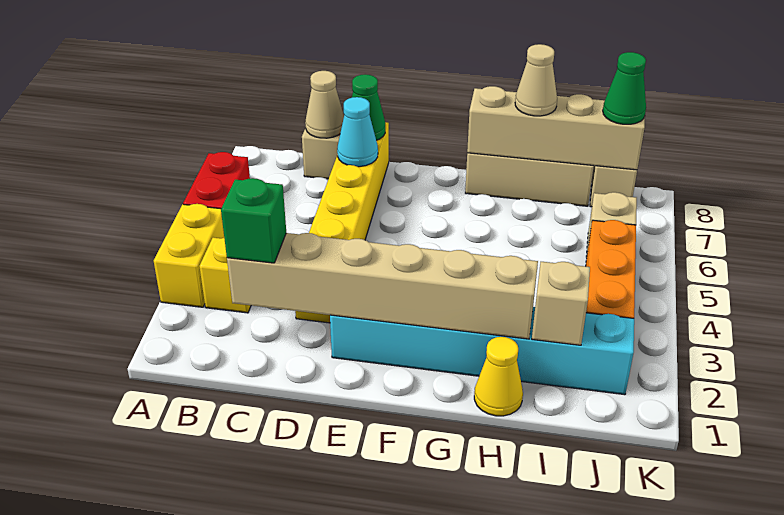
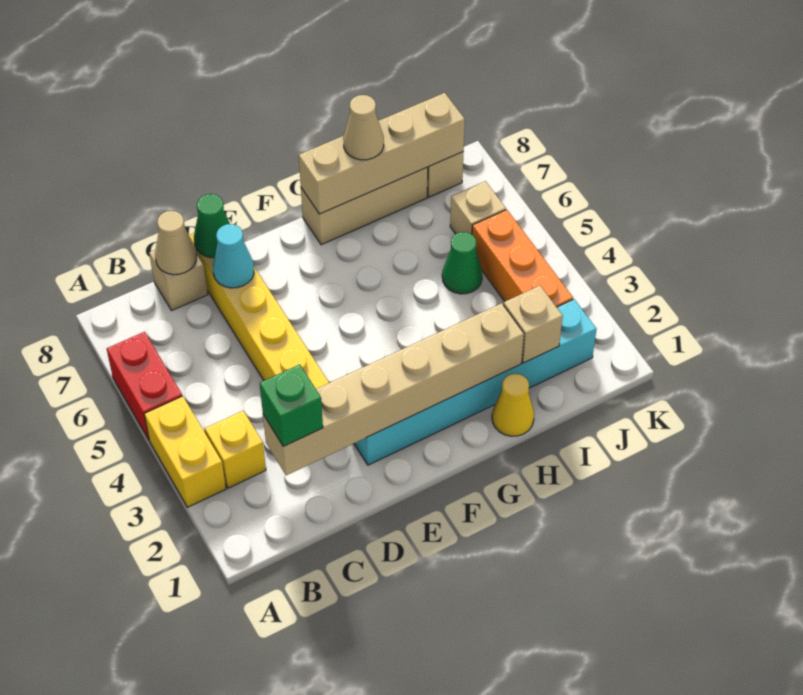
green cone J8 level 3 -> green cone I5 level 1

